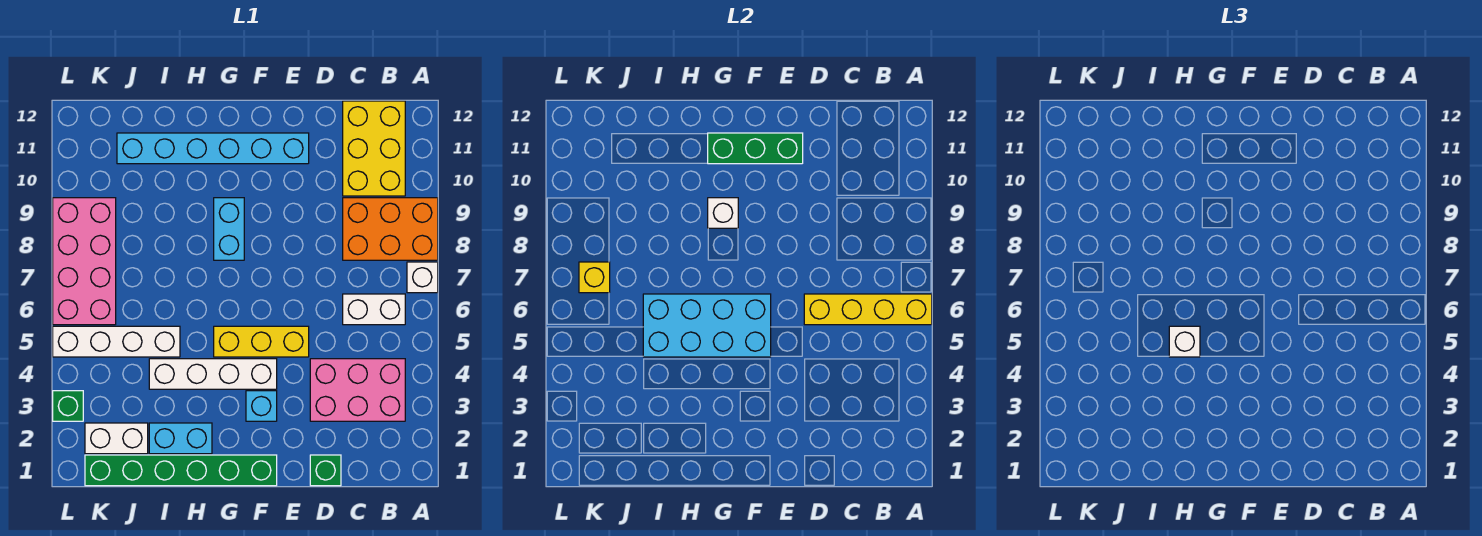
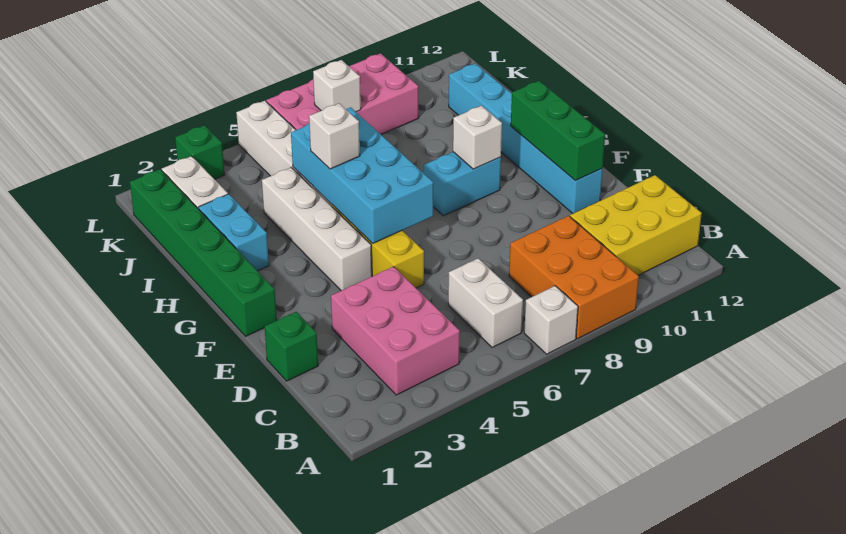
yellow brick A6:D6 level 2 -> none
cyan brick F3 level 1 -> none
yellow brick K7 level 2 -> white brick K7 level 2

